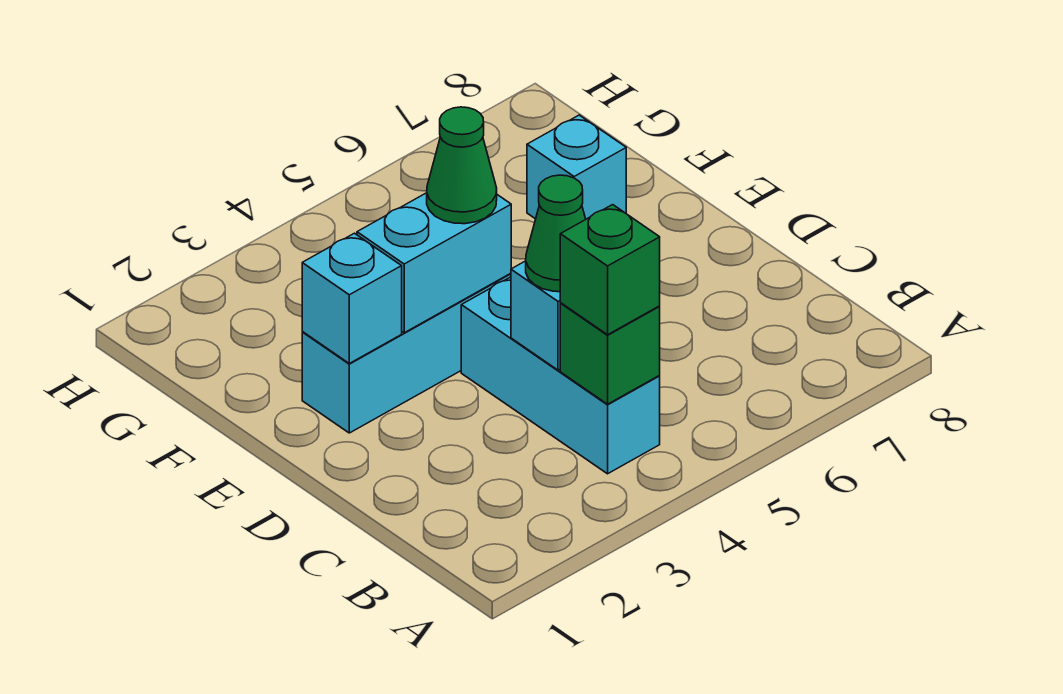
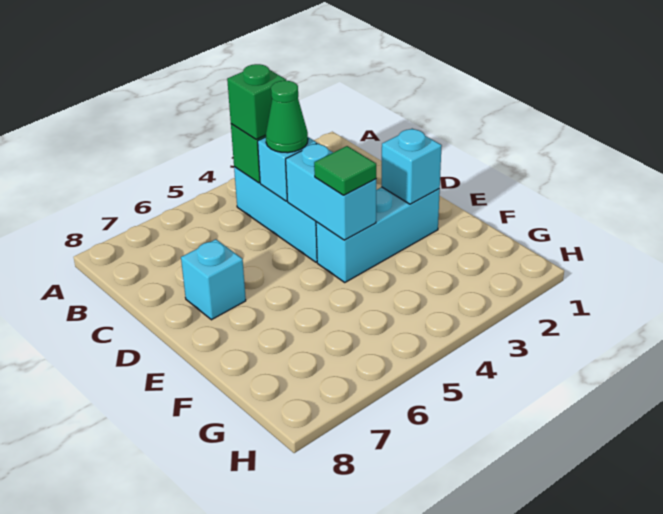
cyan brick E3:E4 level 2 -> cyan brick D4:E4 level 2
green cone E4 level 3 -> green tile E4 level 3
cyan brick F7 level 1 -> cyan brick D7 level 1

